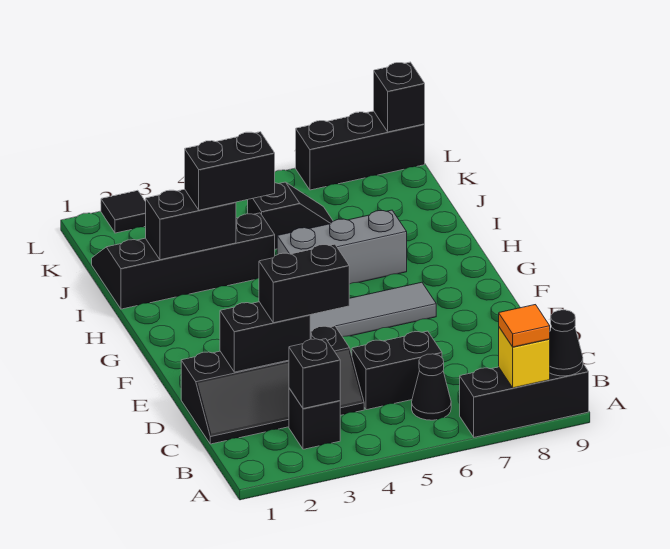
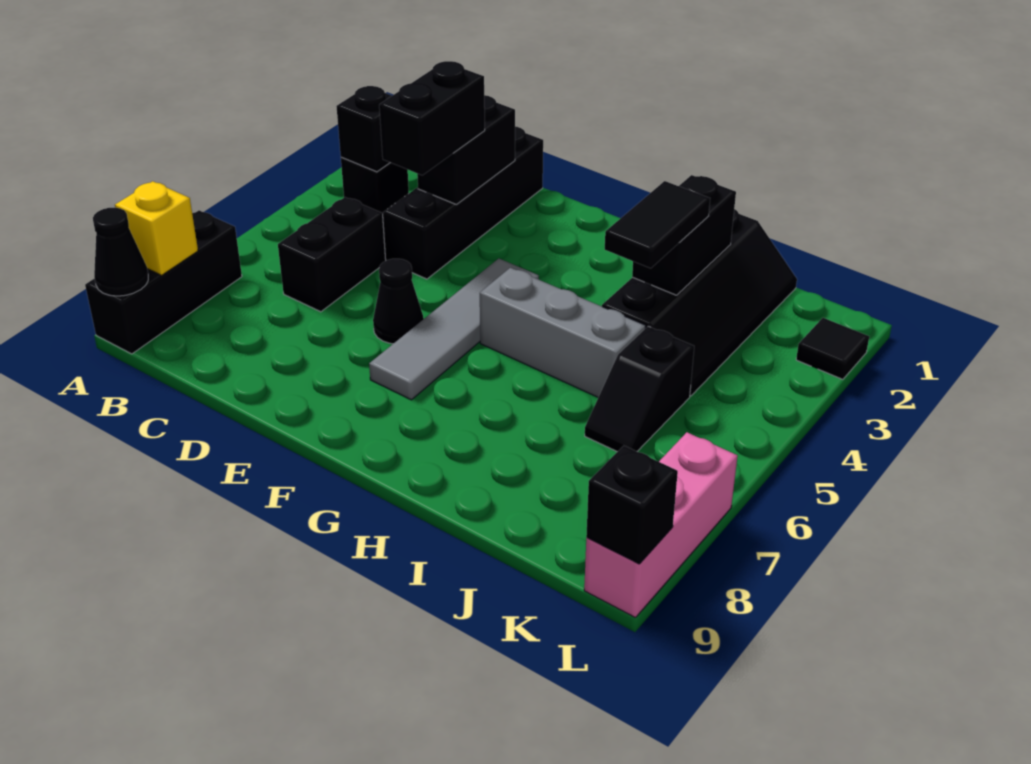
orange tile A8 level 3 -> none
black cone B6 level 1 -> black cone E6 level 1
grey brick H5:H7 level 1 -> grey brick G5:I5 level 1
black brick I3:I4 level 3 -> black tile I3:I4 level 3
black brick L7:L9 level 1 -> pink brick L7:L9 level 1

